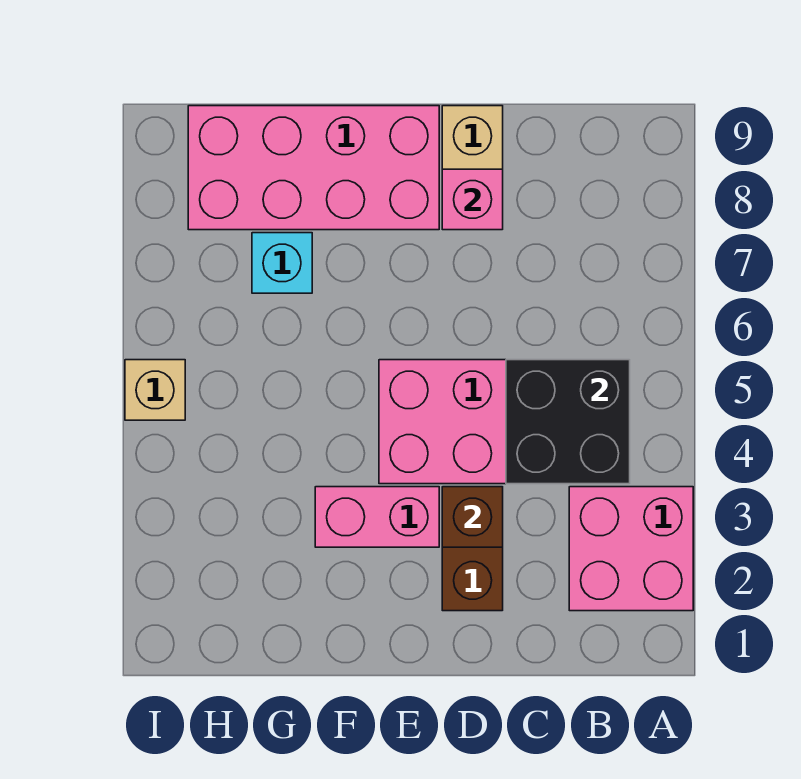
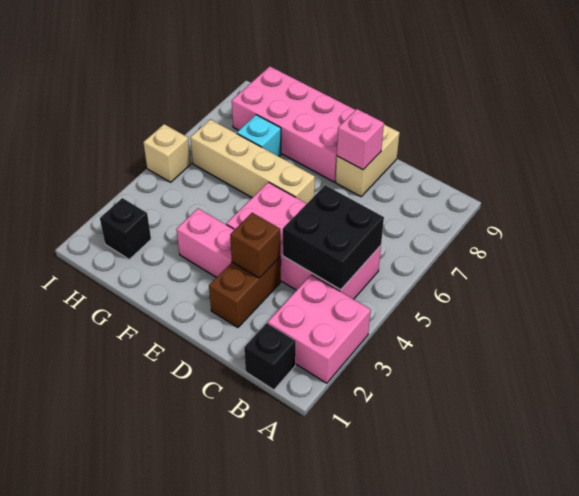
none -> black brick B1 level 1
none -> tan brick E6:H6 level 1
none -> black brick H2 level 1

